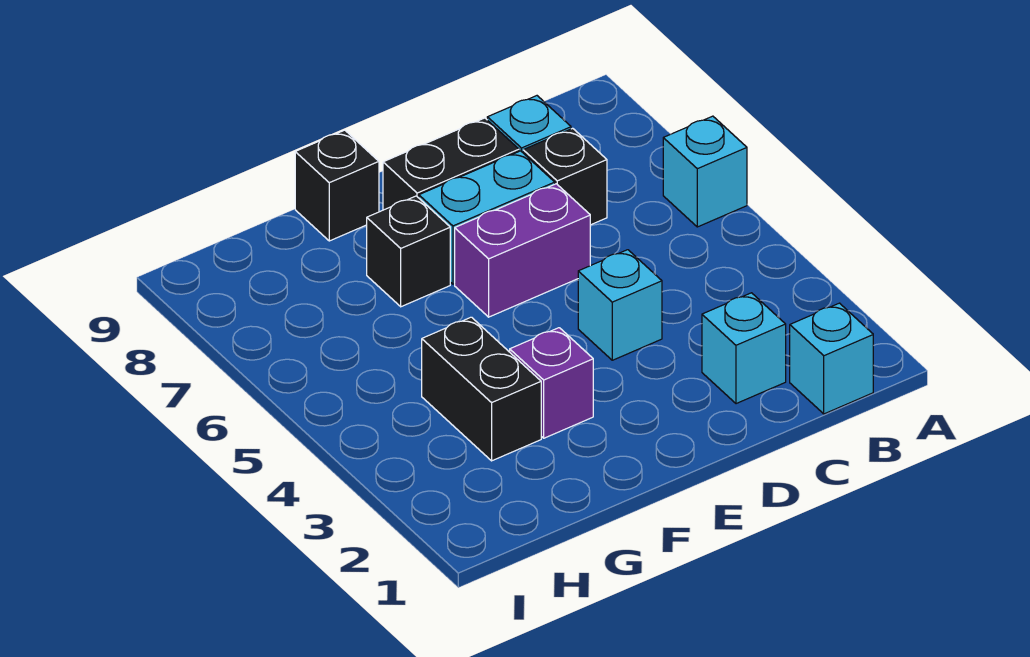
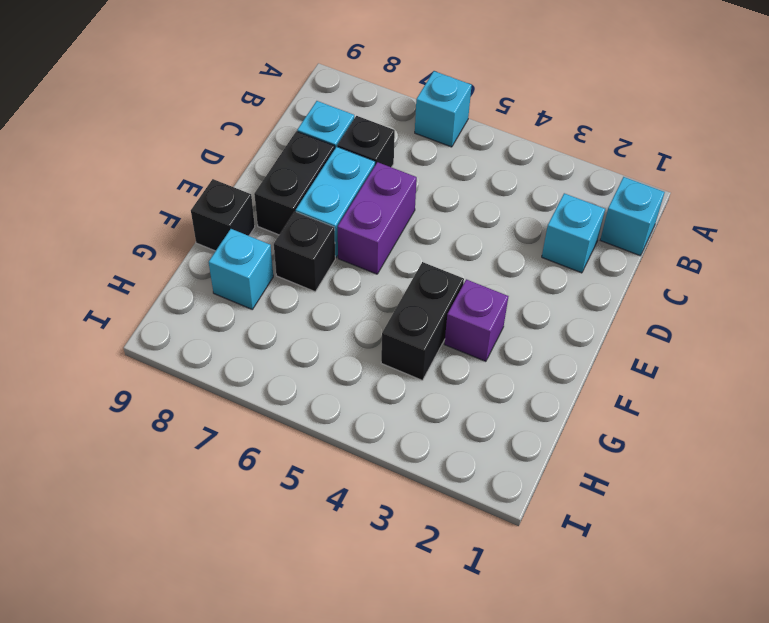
cyan brick D4 level 1 -> cyan brick G8 level 1
black brick G3:G4 level 1 -> black brick F4:G4 level 1

